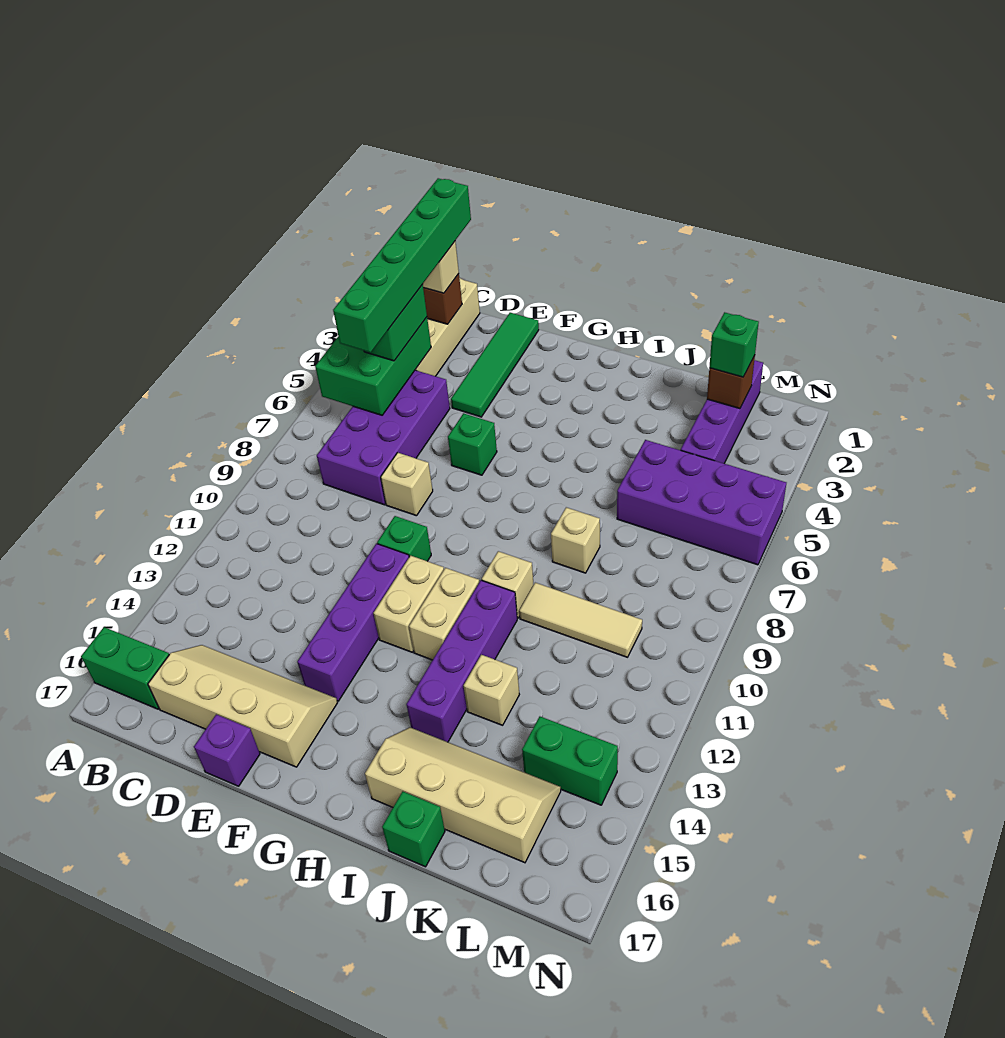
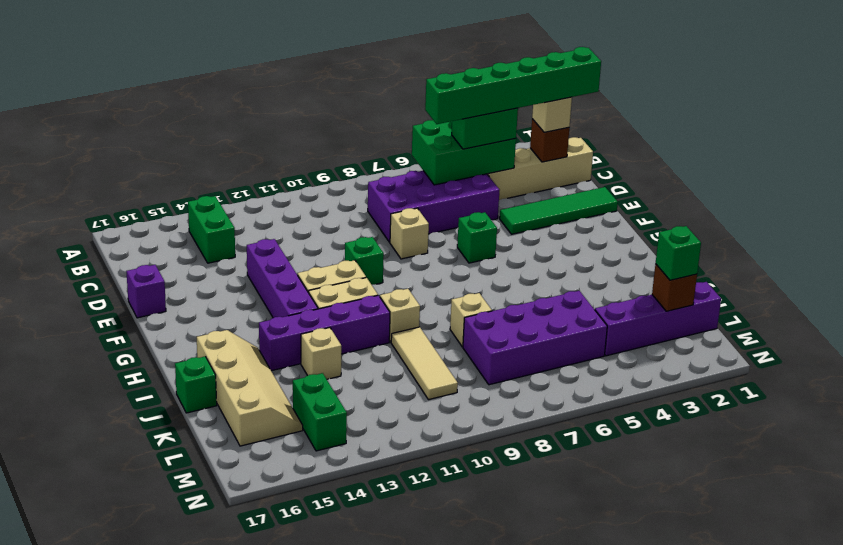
green brick A16:B16 level 1 -> green brick B14:C14 level 1
tan slope C15:F16 level 1 top 16 -> none
purple brick F11:F14 level 1 -> purple brick E13:H13 level 1
purple brick K5:N6 level 1 -> purple brick K5:L8 level 1

